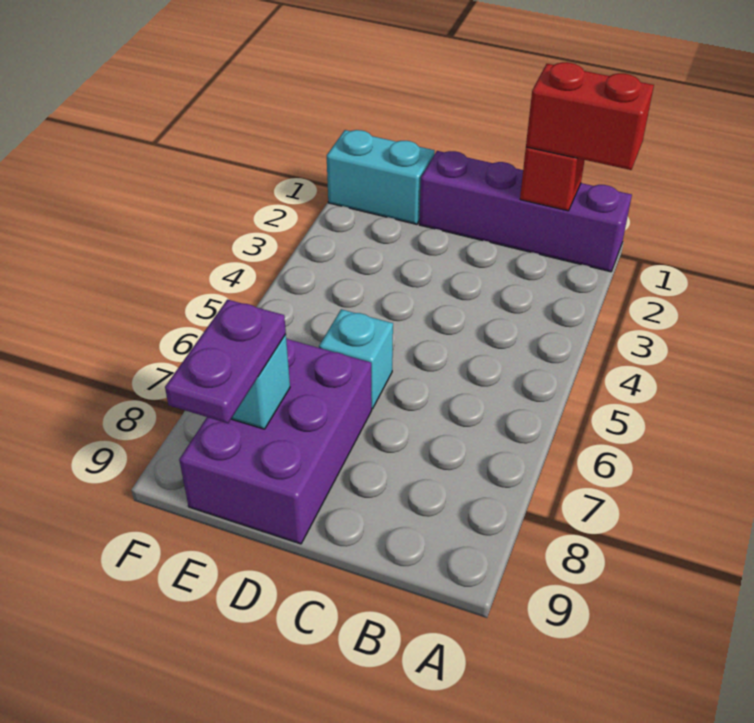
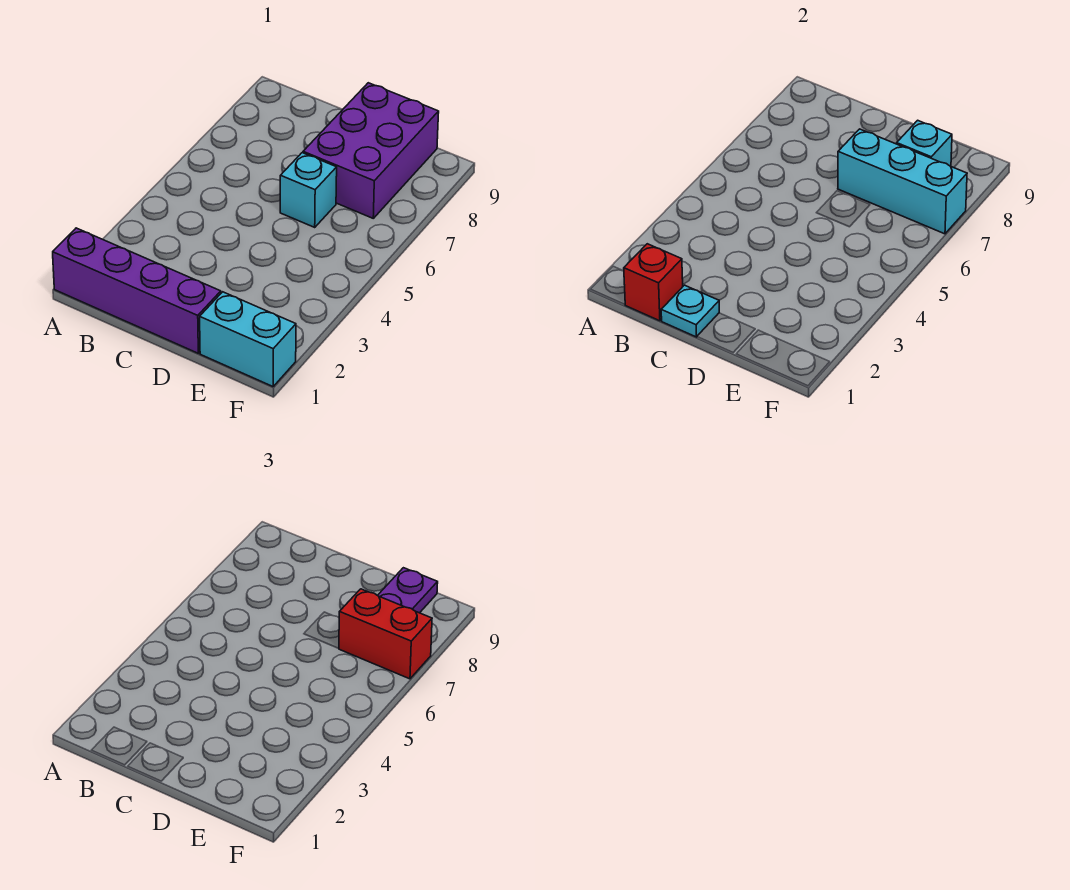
red brick A1:B1 level 3 -> red brick E7:F7 level 3
none -> cyan plate C1 level 2
none -> cyan brick D7:F7 level 2

